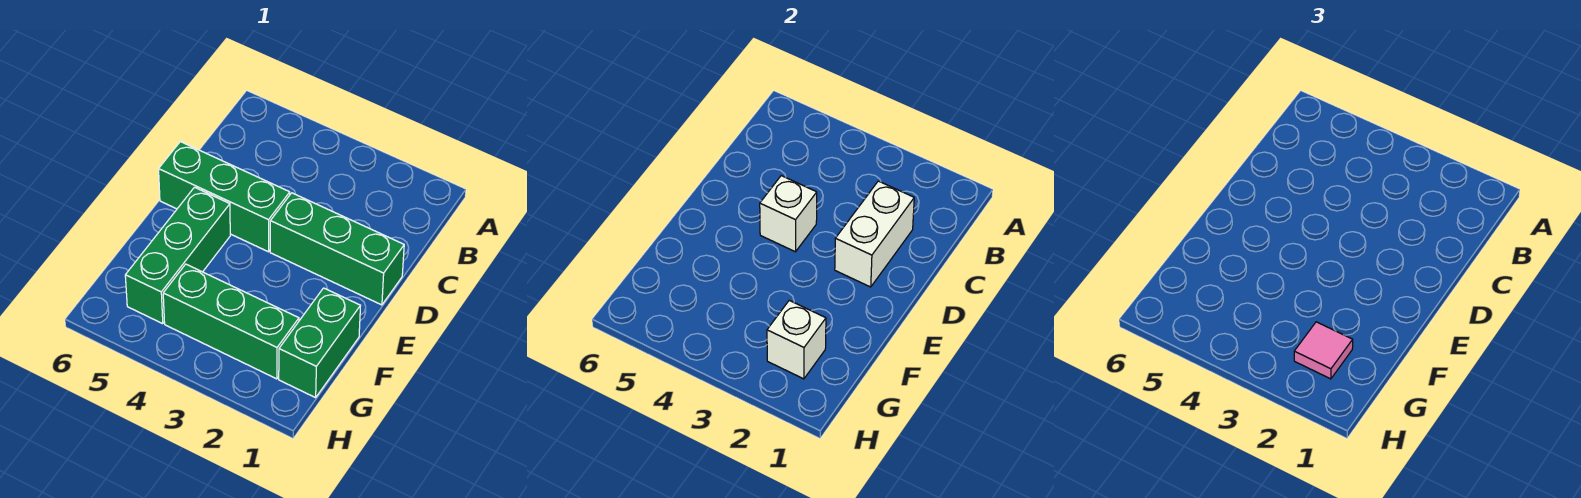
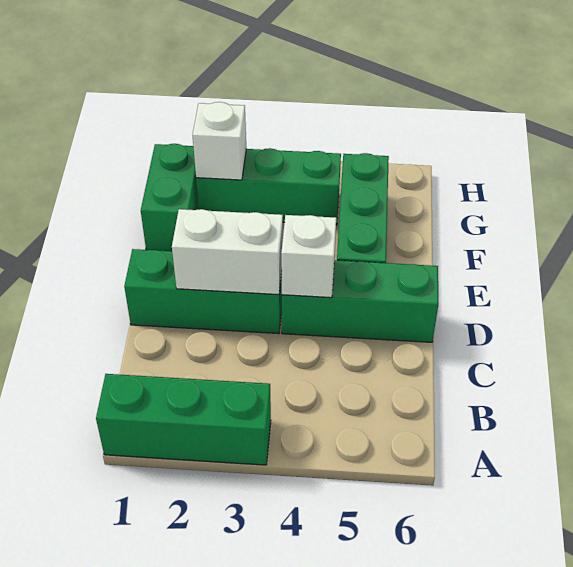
none -> green brick A1:A3 level 1
white brick C2:D2 level 2 -> white brick D2:D3 level 2
pink tile G2 level 3 -> none

